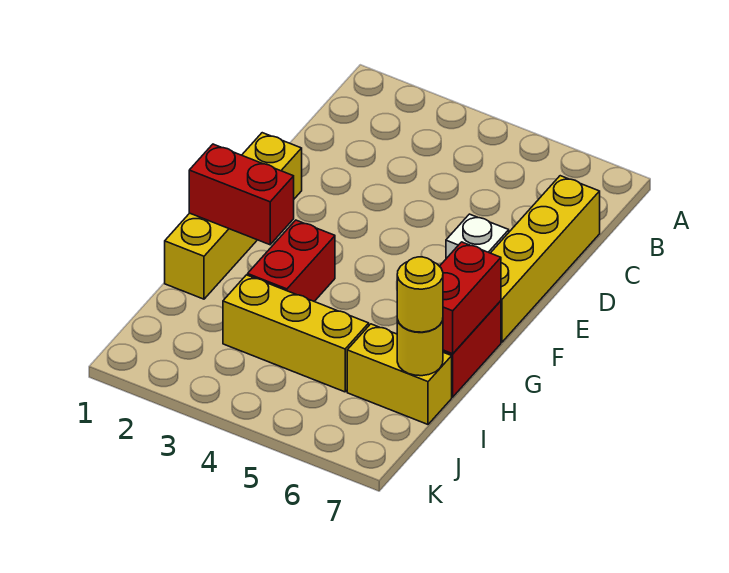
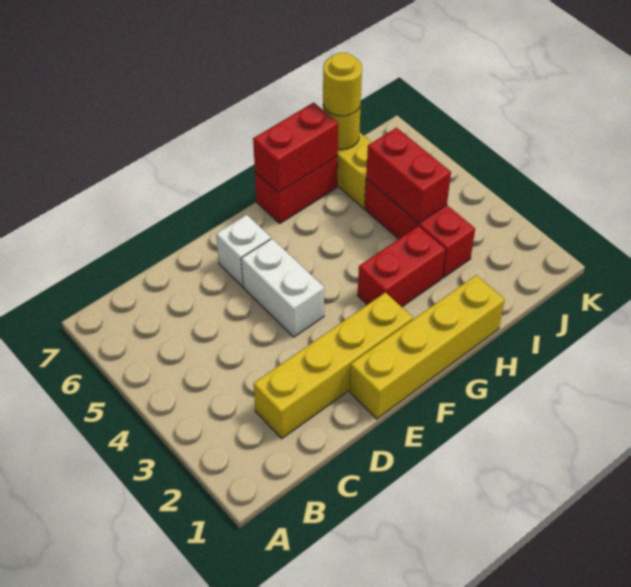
yellow brick C7:F7 level 1 -> yellow brick C2:F2 level 1
none -> white brick E4:E5 level 1
red brick G1:G2 level 2 -> red brick I4:I5 level 2
yellow brick I3:I5 level 1 -> red brick I3:I5 level 1

